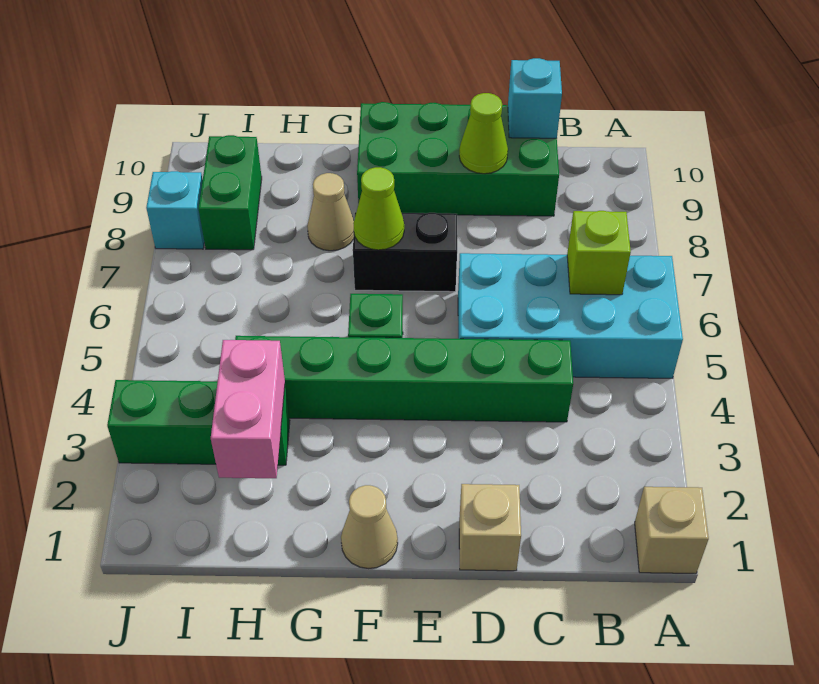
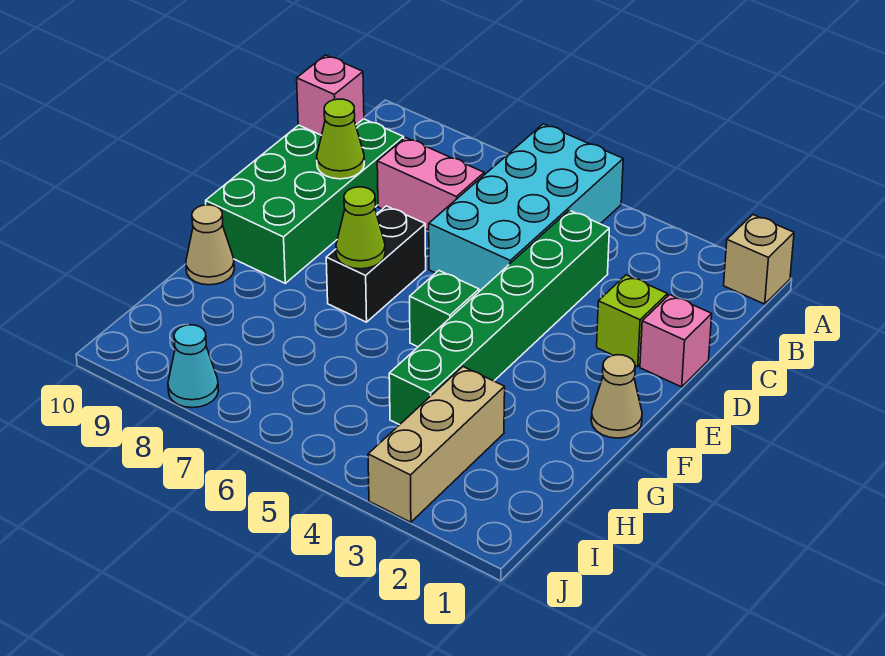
lime brick B6 level 2 -> lime brick D2 level 1
cyan brick C10 level 2 -> pink brick C10 level 2
tan brick D1 level 1 -> pink brick D1 level 1
tan cone G8 level 1 -> tan cone G10 level 1
pink brick H2:H3 level 2 -> pink brick C7:C8 level 1
green brick H3:J3 level 1 -> tan brick H3:J3 level 1
green brick I8:I9 level 1 -> none
cyan brick J8 level 1 -> cyan cone J8 level 1

